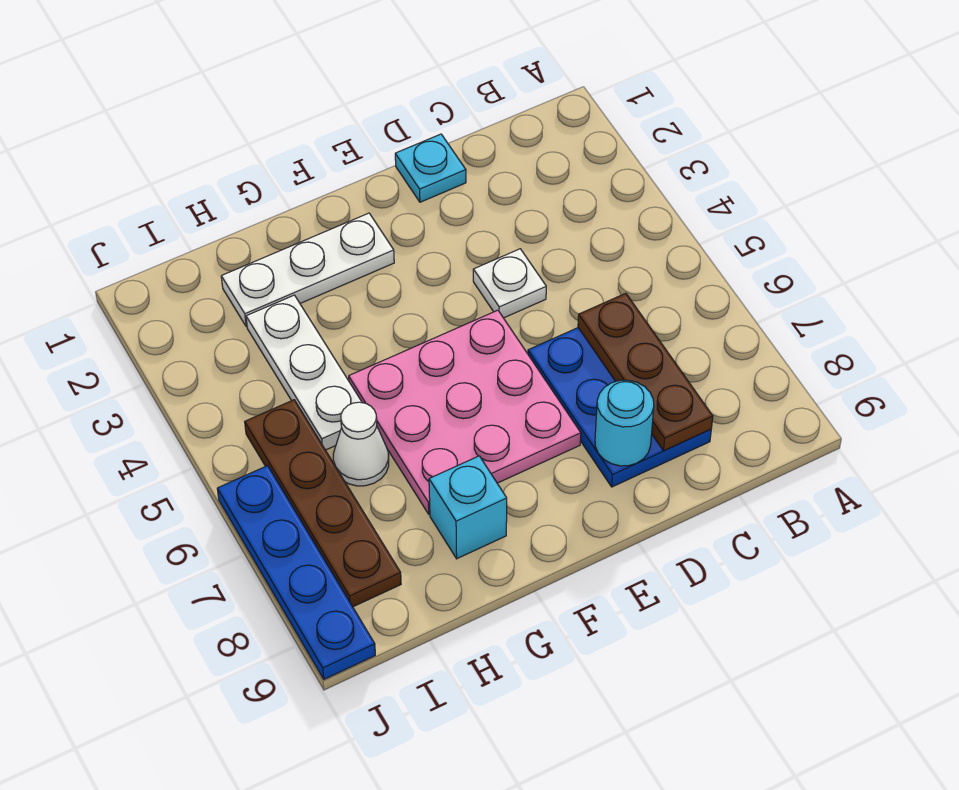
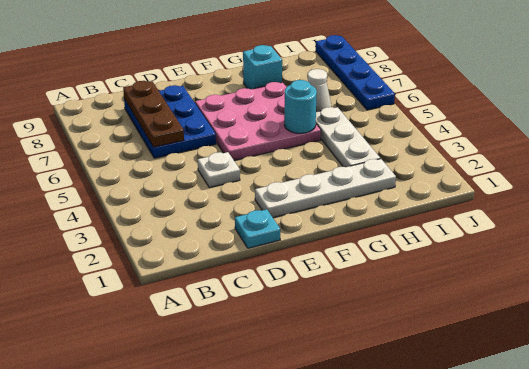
cyan round brick D8 level 2 -> cyan round brick G5 level 2
white plate F2:H2 level 1 -> white plate E2:H2 level 1
brown plate I5:I8 level 1 -> none

